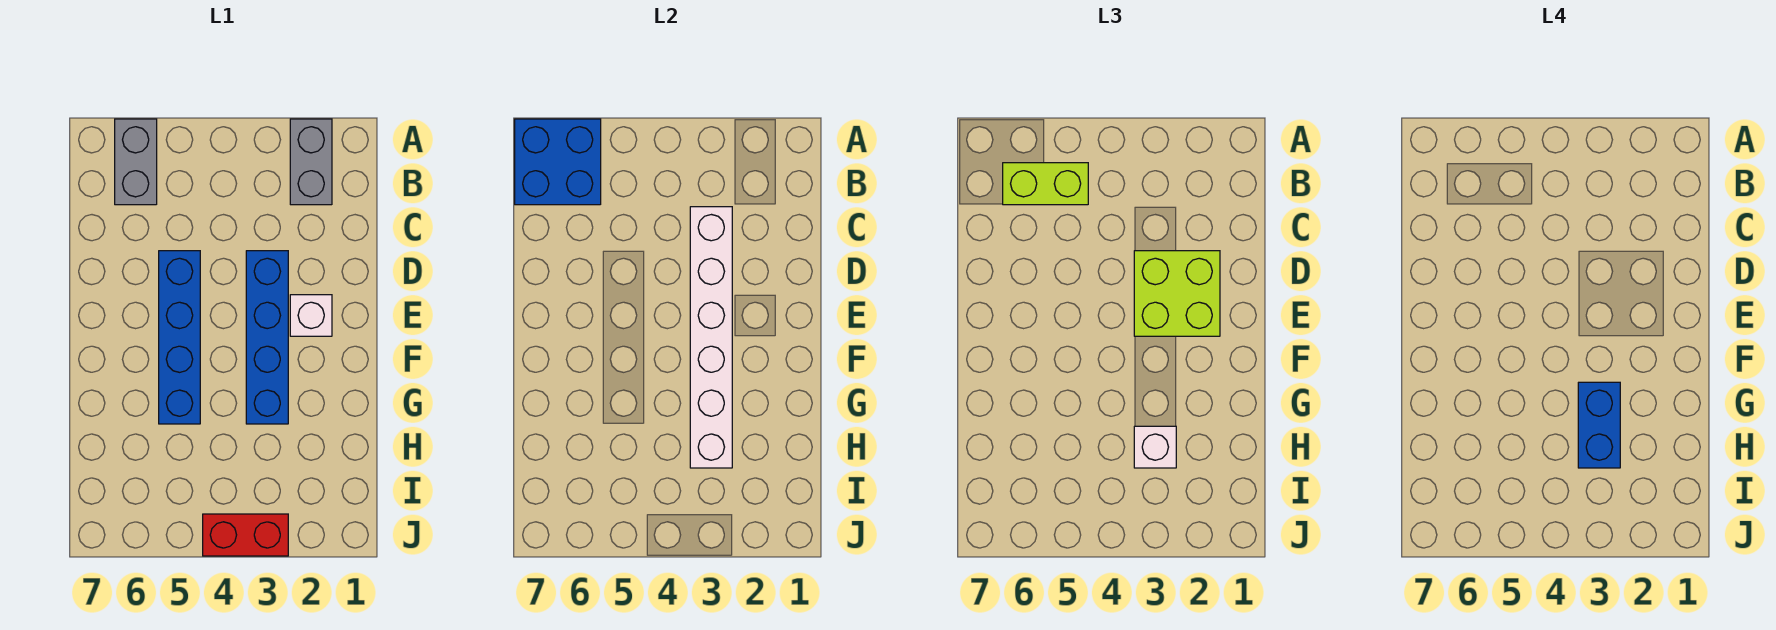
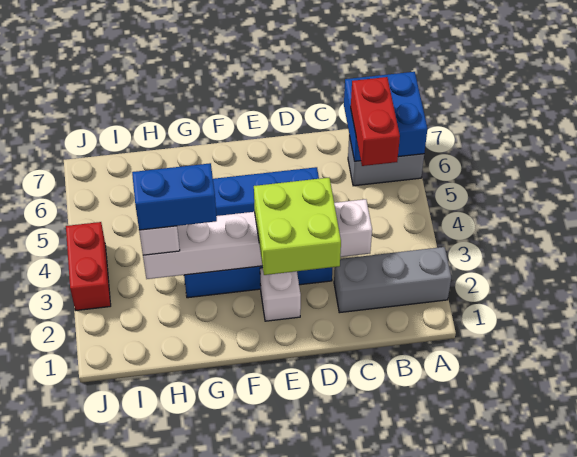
grey brick A2:B2 level 1 -> grey brick A2:C2 level 1
lime brick B5:B6 level 3 -> red brick B5:B6 level 3

